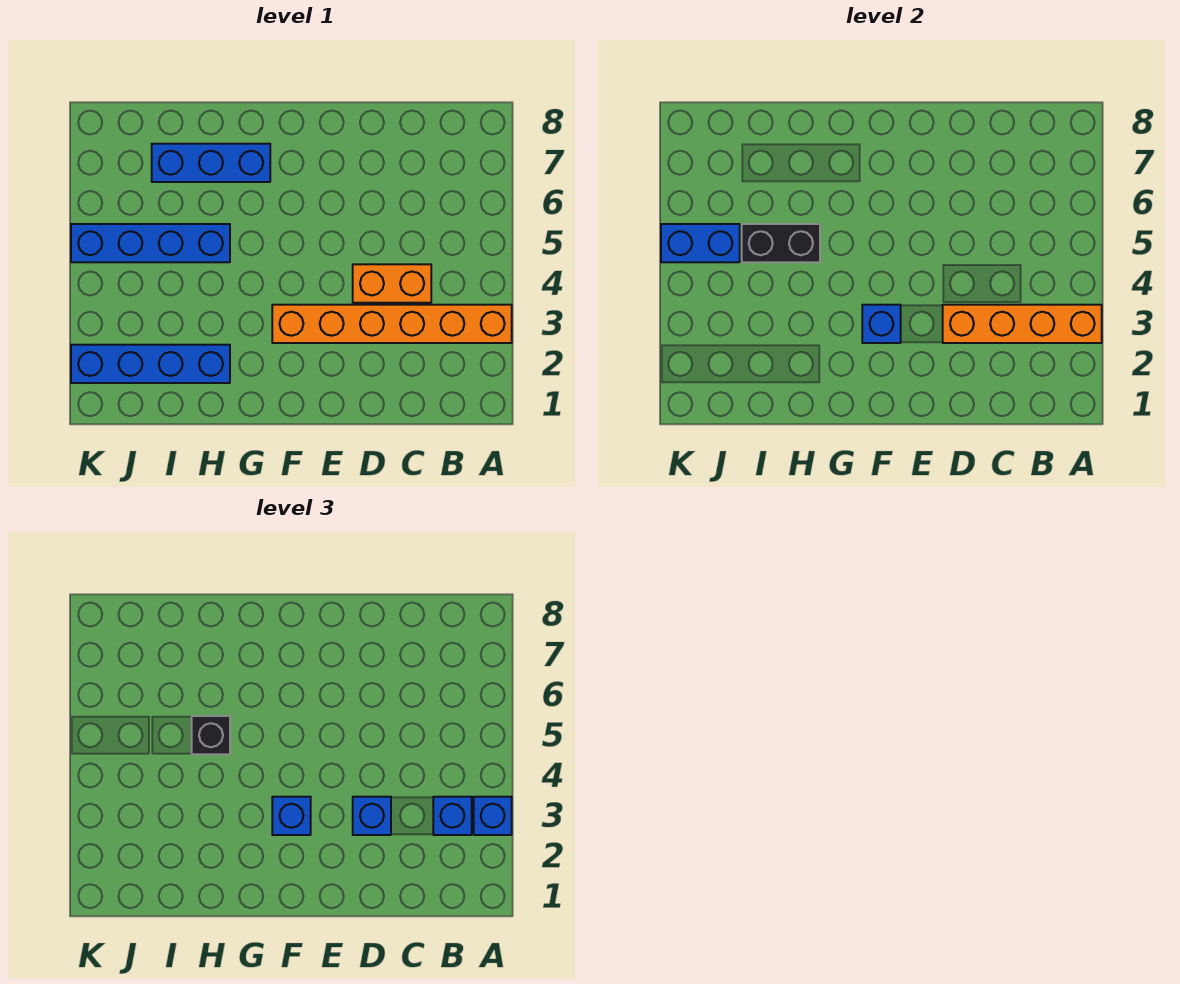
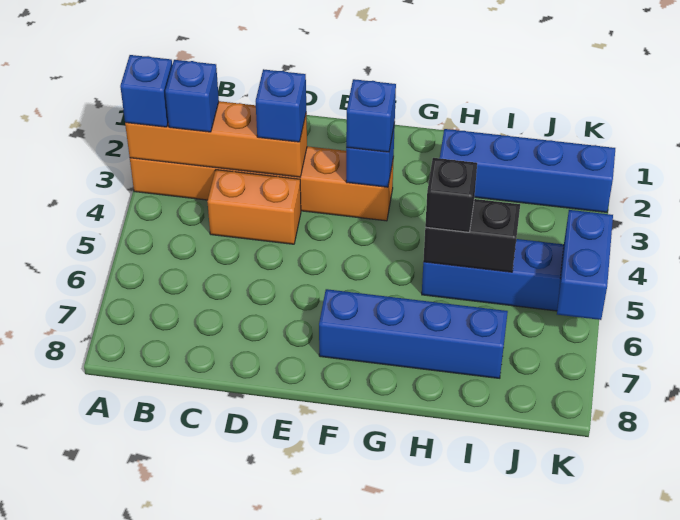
blue brick G7:I7 level 1 -> blue brick F7:I7 level 1
blue brick J5:K5 level 2 -> blue brick K5:K6 level 2

